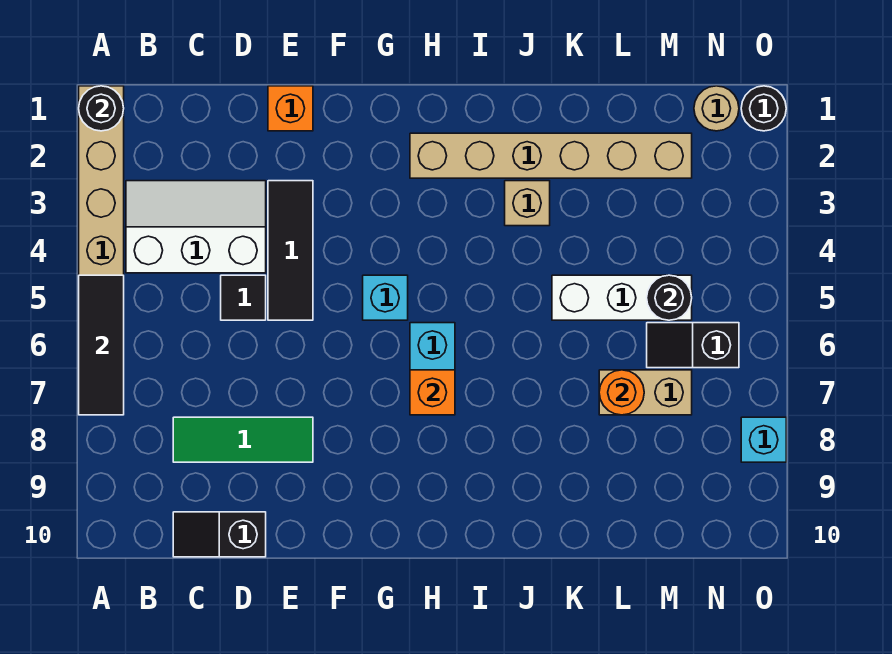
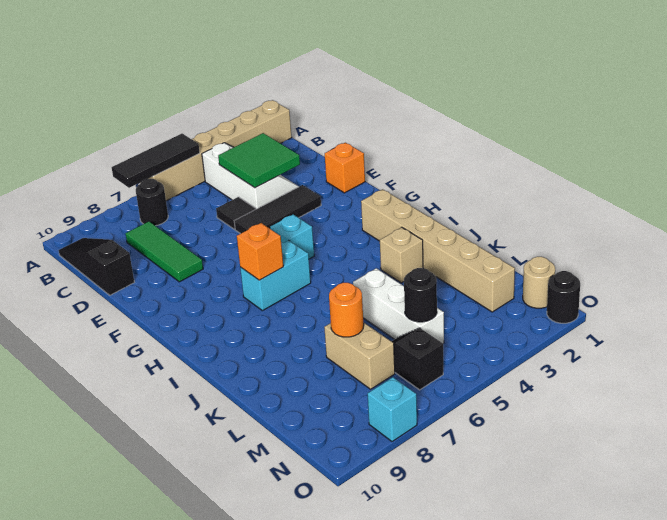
black round brick A1 level 2 -> black round brick B7 level 1
none -> green tile C3:D4 level 2
black slope C10:D10 level 1 top D -> black slope B10:D10 level 1 top D

